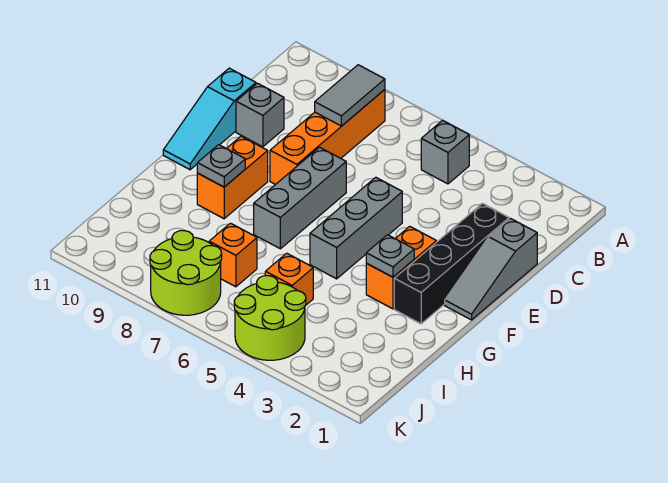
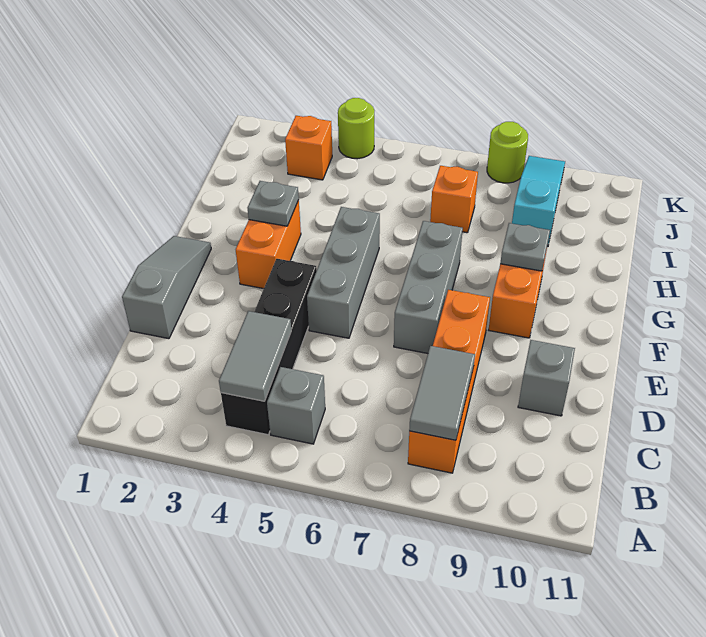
none -> grey tile B4:C4 level 2
black brick D2:G2 level 1 -> black brick B4:E4 level 1
cyan slope D11:F11 level 1 top D -> cyan slope I9:K9 level 1 top I
orange brick I5 level 1 -> orange brick J3 level 1
lime round brick J4:K5 level 1 -> lime round brick K4 level 1
lime round brick J7:K8 level 1 -> lime round brick K8 level 1

